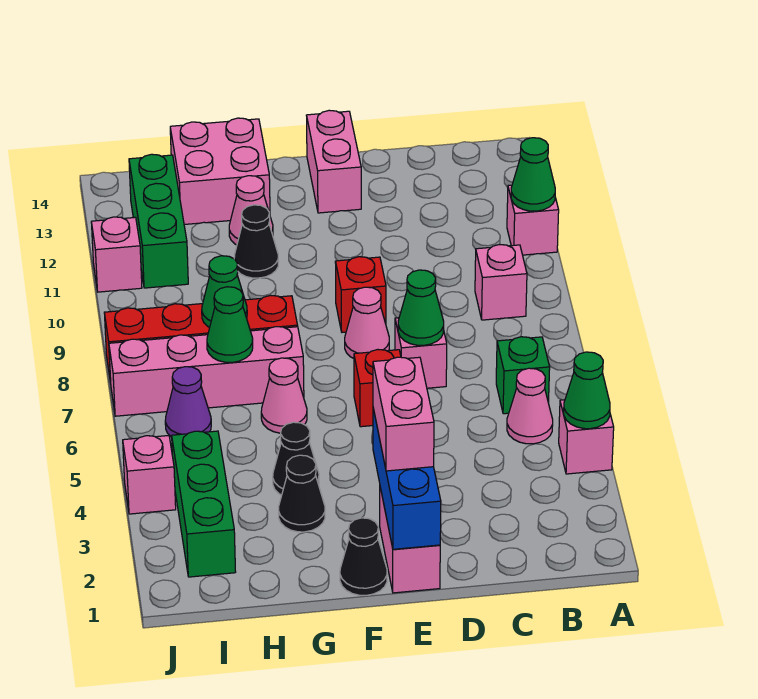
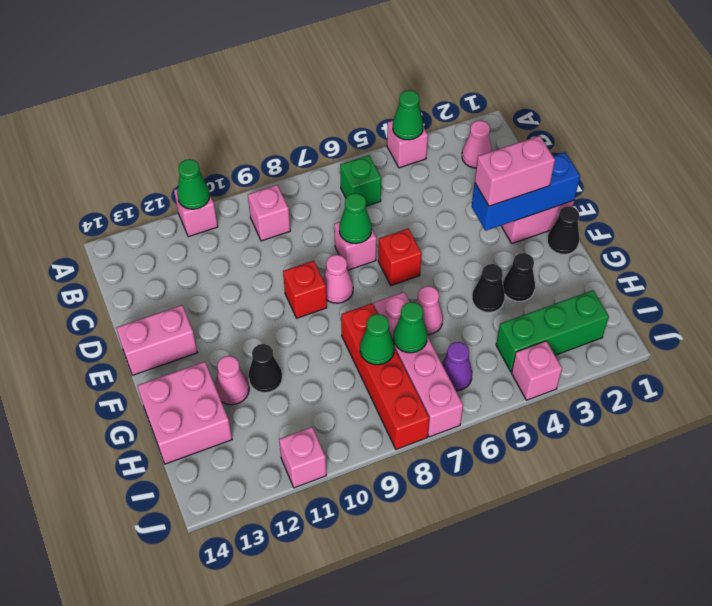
pink cone B5 level 1 -> pink cone B2 level 1
green brick I11:I13 level 1 -> none

